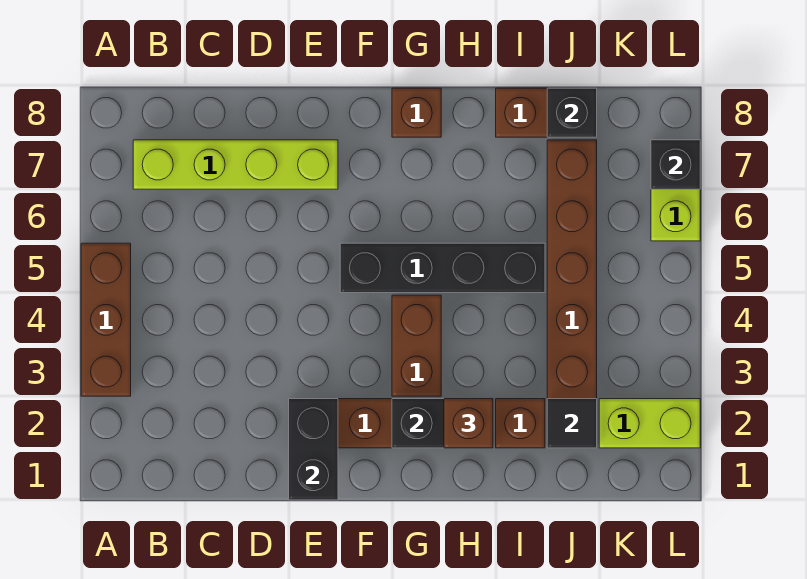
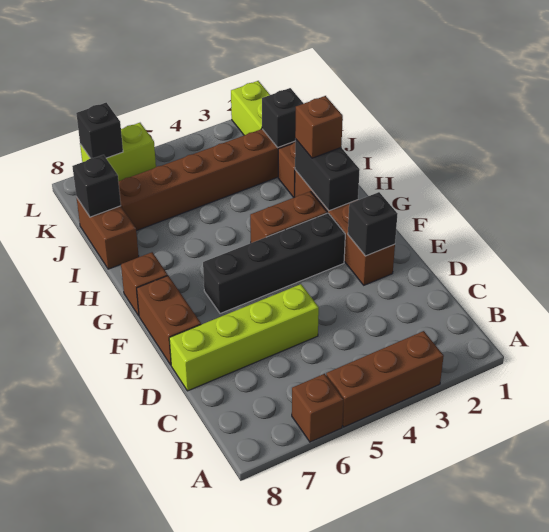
none -> brown brick A6 level 1
lime brick B7:E7 level 1 -> lime brick D5:D8 level 1
black brick E1:E2 level 2 -> black brick E2 level 2
none -> brown brick E8:F8 level 1
black brick F5:I5 level 1 -> black brick F3:F6 level 1
black tile J2 level 2 -> black brick J2 level 2

